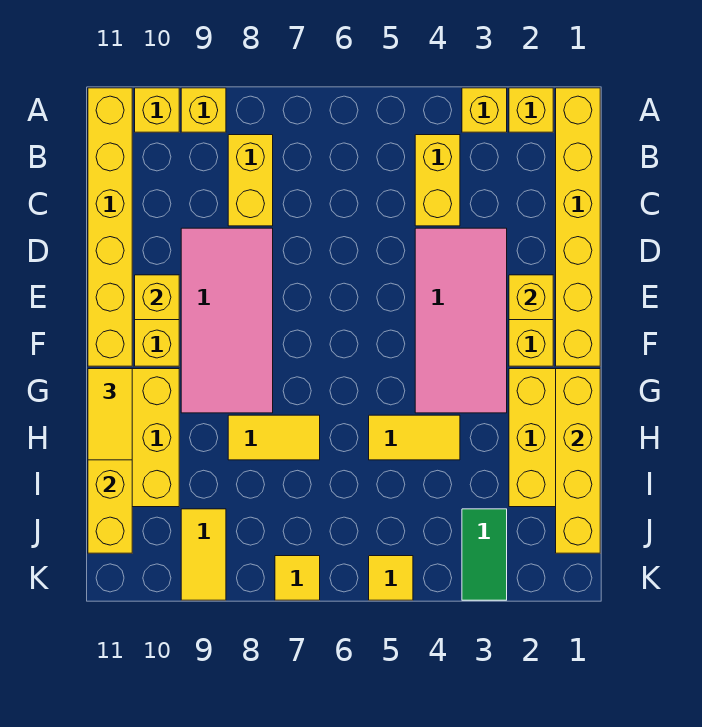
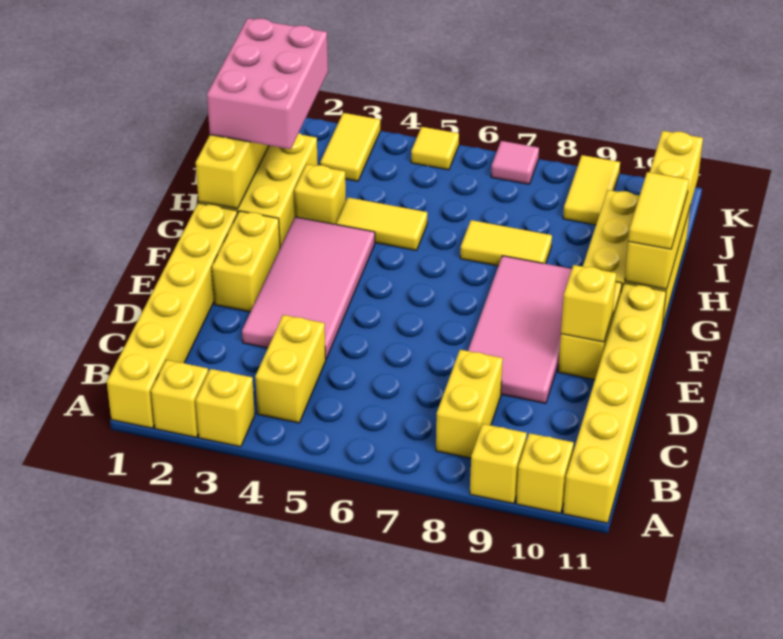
yellow brick E2 level 2 -> yellow brick H3 level 1
none -> pink brick H1:J2 level 3
green tile J3:K3 level 1 -> yellow tile J3:K3 level 1
yellow tile K7 level 1 -> pink tile K7 level 1

